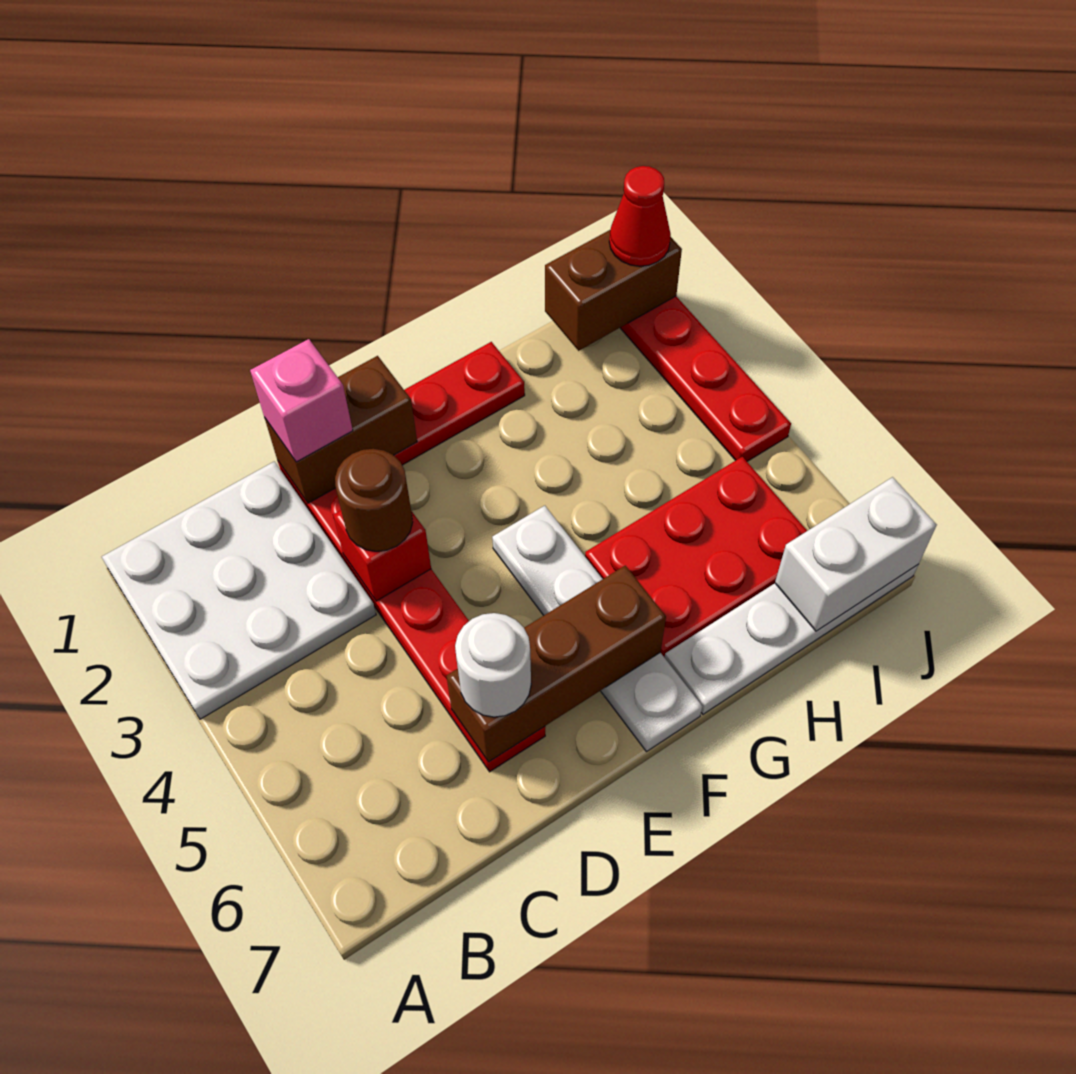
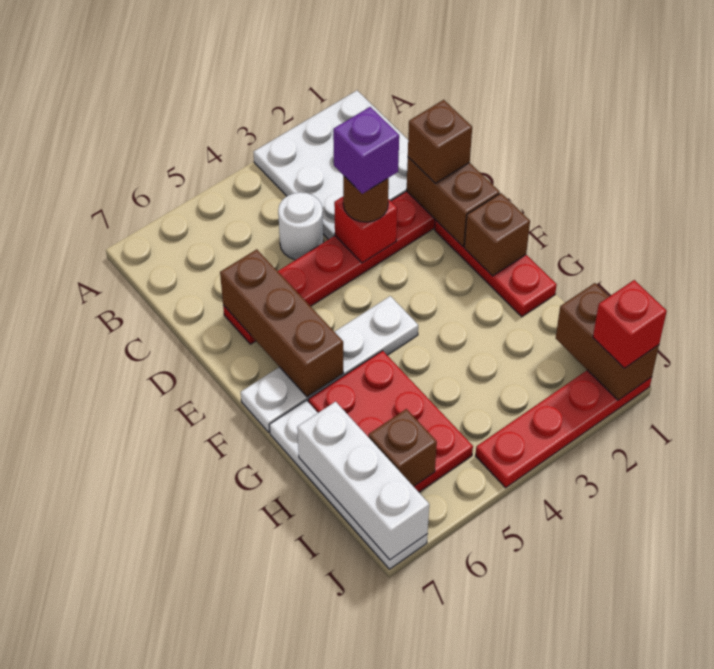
pink brick D1 level 3 -> brown brick D1 level 3
none -> purple brick D3 level 4
white round brick D6 level 3 -> white round brick C4 level 1
none -> brown brick F1 level 2
none -> brown brick I6 level 2
white brick I7:J7 level 2 -> white brick H7:J7 level 2
red cone J1 level 3 -> red brick J1 level 3

